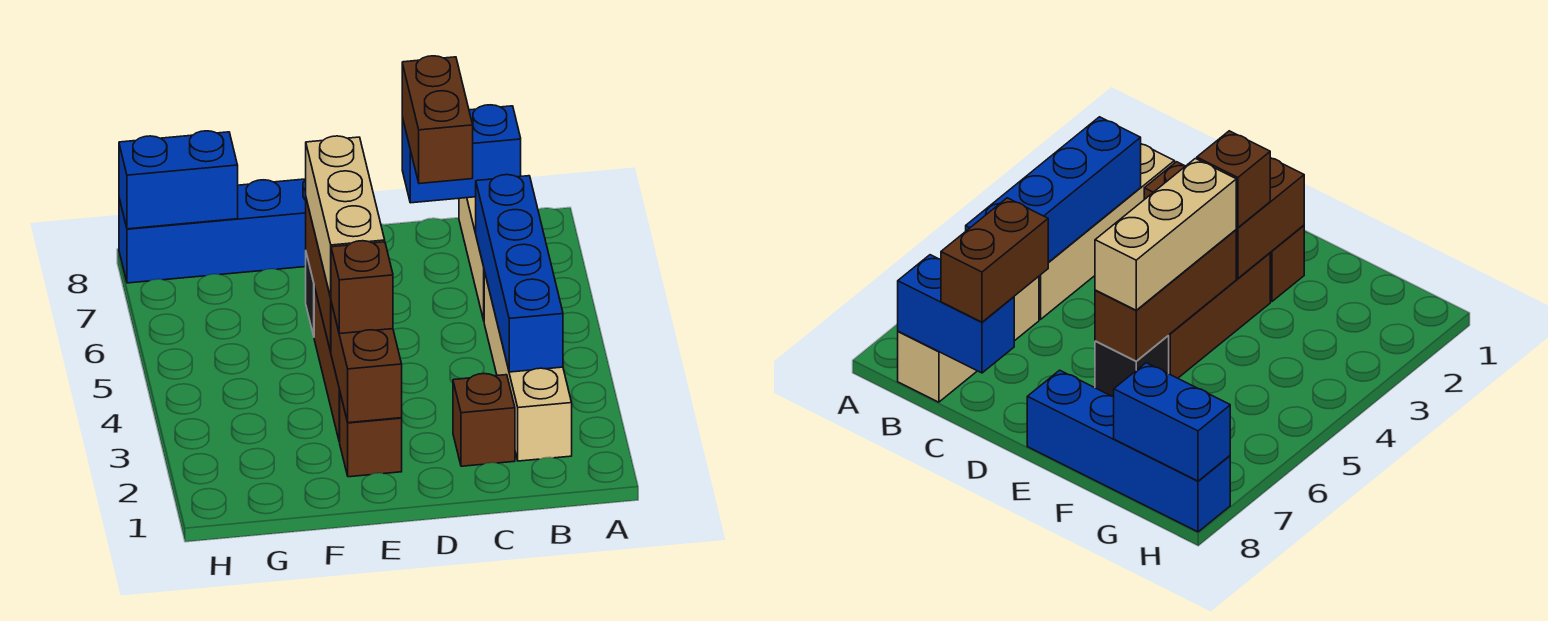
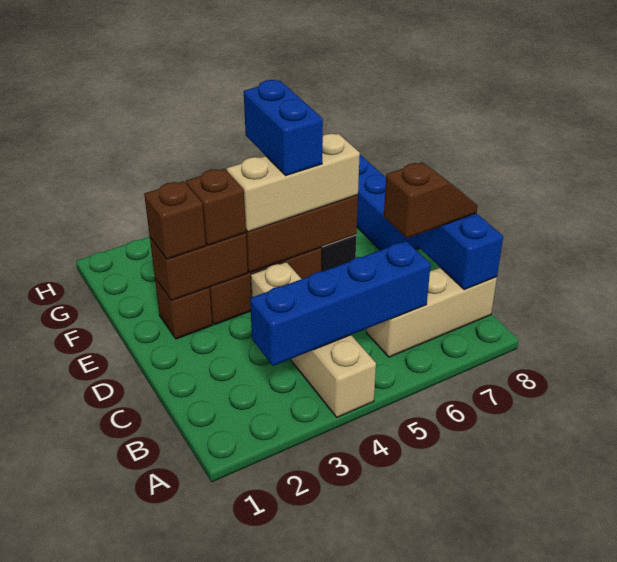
tan brick B2:B5 level 1 -> tan brick A4:D4 level 1
brown brick C2 level 1 -> brown brick E2 level 3
brown brick C7:C8 level 3 -> brown slope C7:C8 level 3 top 7
blue brick G8:H8 level 2 -> blue brick E5:F5 level 4

